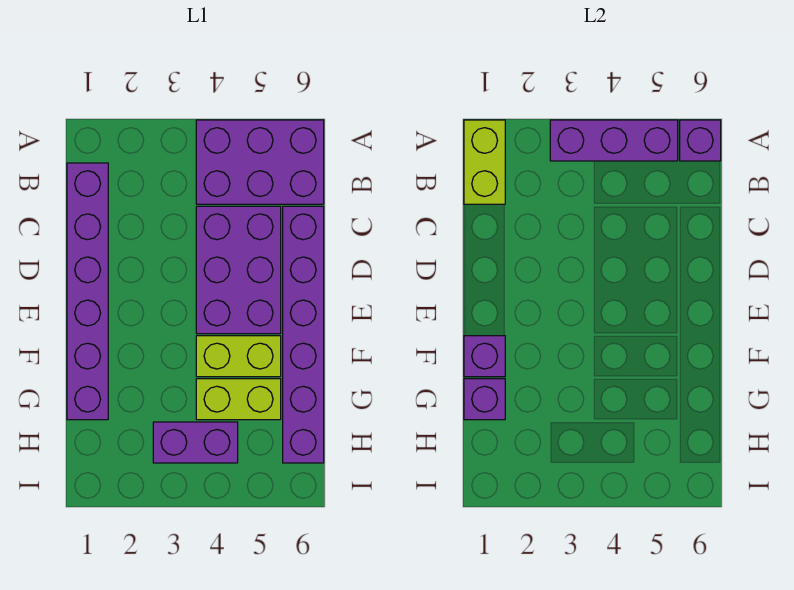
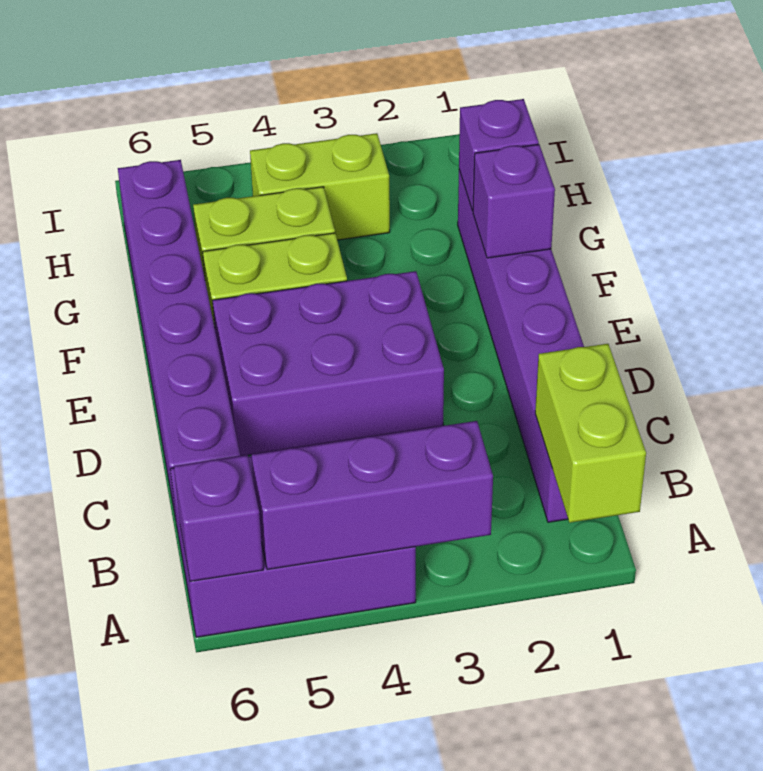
purple brick C4:E5 level 1 -> purple brick D3:E5 level 1
purple brick H3:H4 level 1 -> lime brick H3:H4 level 1

